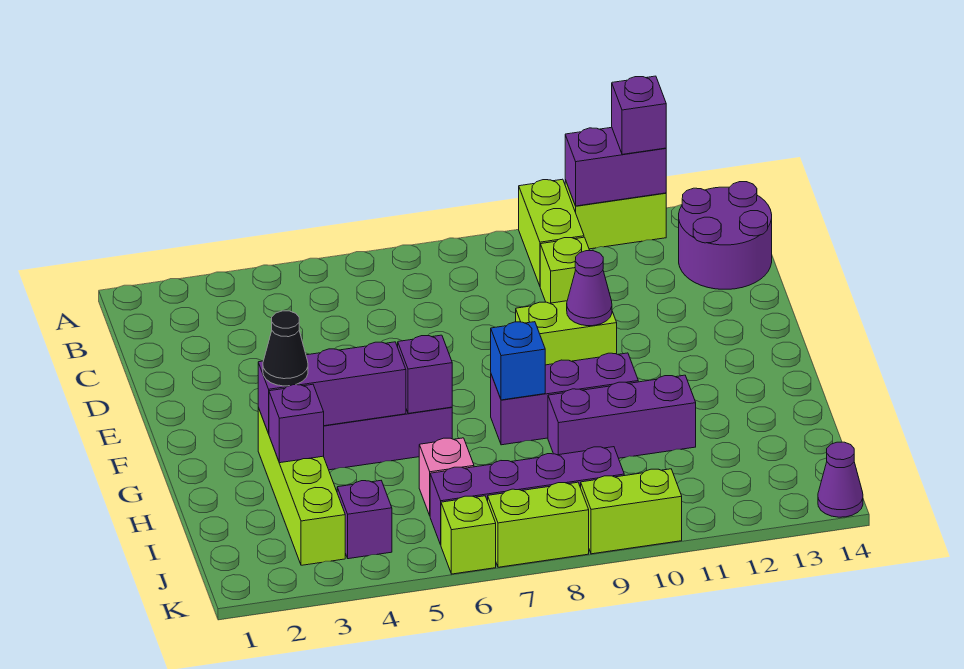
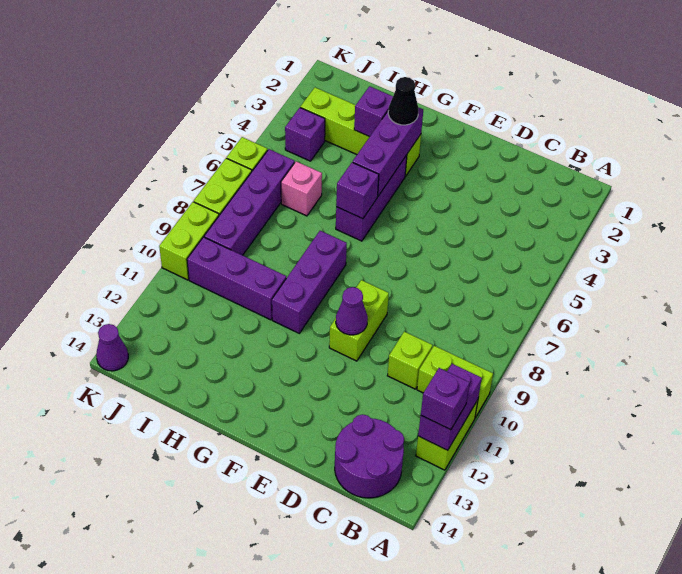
blue brick G8 level 2 -> none
purple brick H9:H11 level 1 -> purple brick H10:J10 level 1

